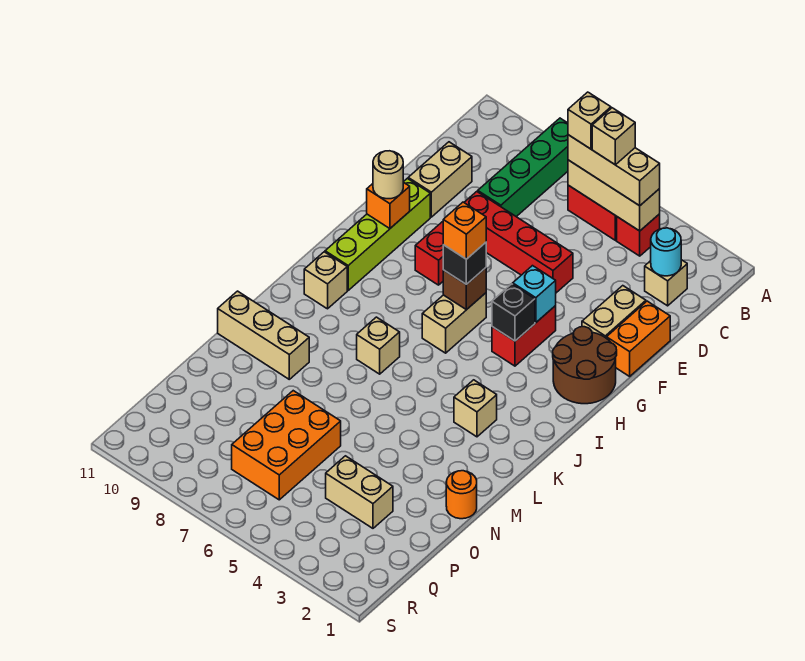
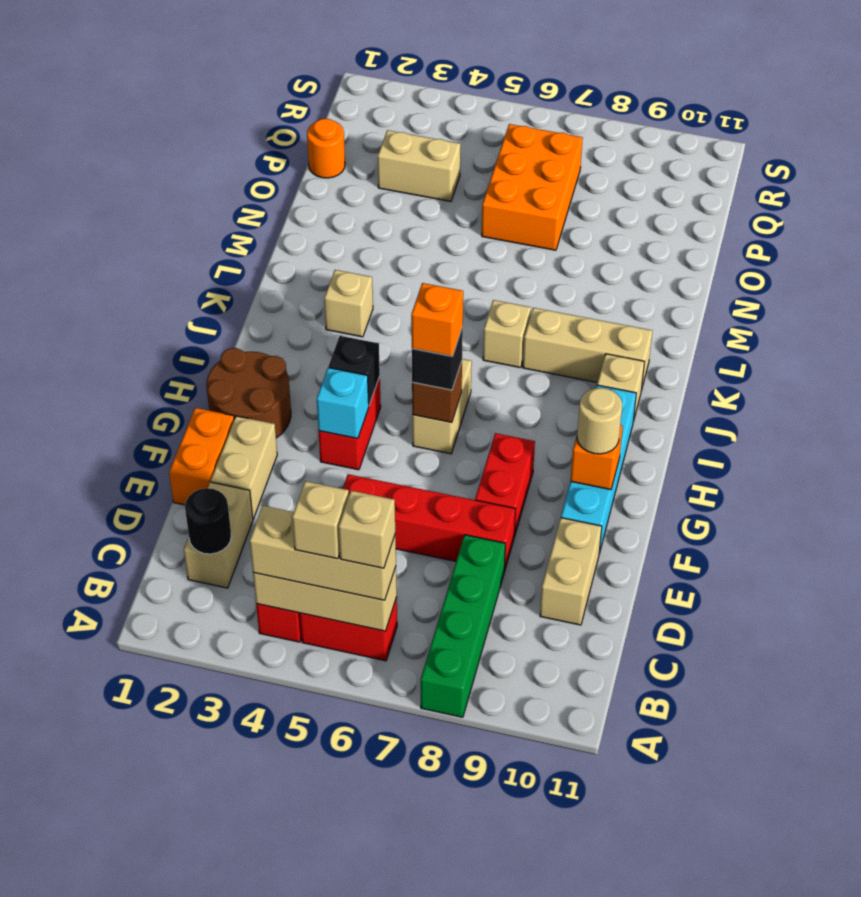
tan brick C2 level 1 -> tan brick C2:D2 level 1
cyan round brick C2 level 2 -> black round brick C2 level 2
lime brick F10:I10 level 1 -> cyan brick F10:I10 level 1
tan brick M9:M11 level 1 -> tan brick K8:K10 level 1
orange round brick N1 level 1 -> orange round brick P1 level 1

